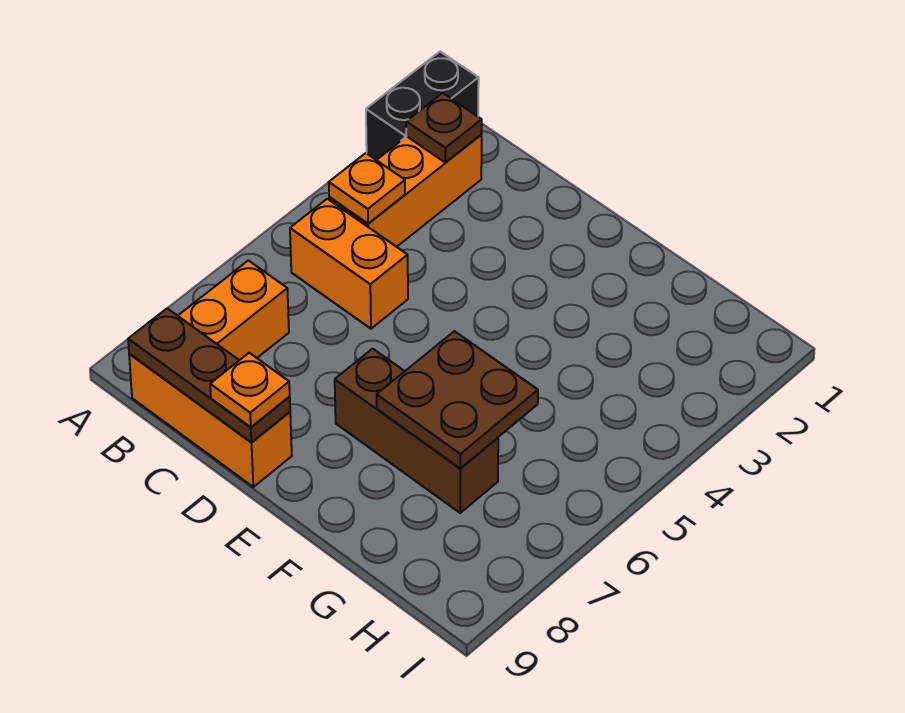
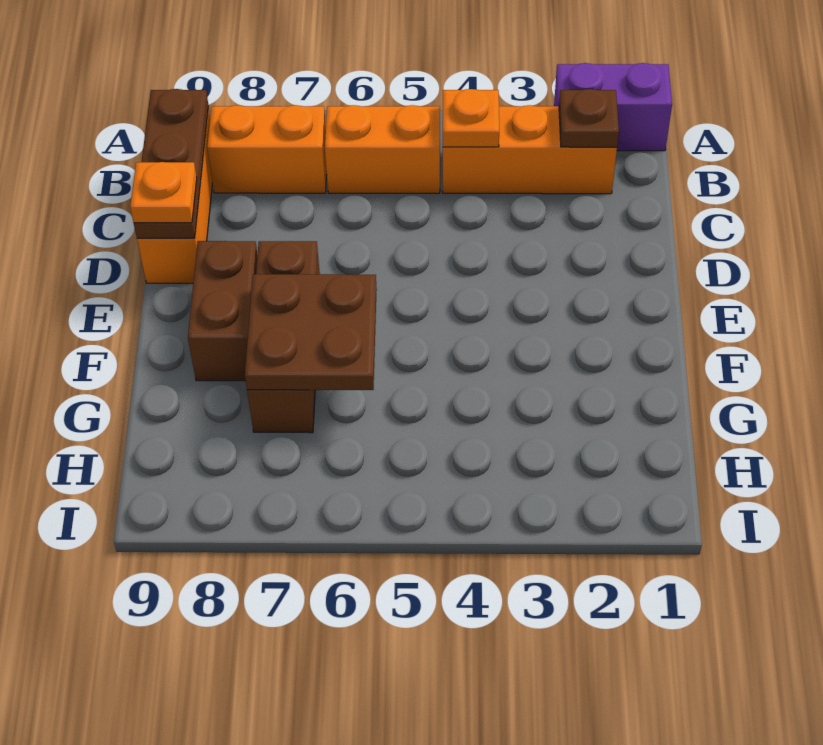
black brick A1:A2 level 1 -> purple brick A1:A2 level 1
orange brick B5:C5 level 1 -> orange brick B5:B6 level 1
none -> brown brick E8:F8 level 1

